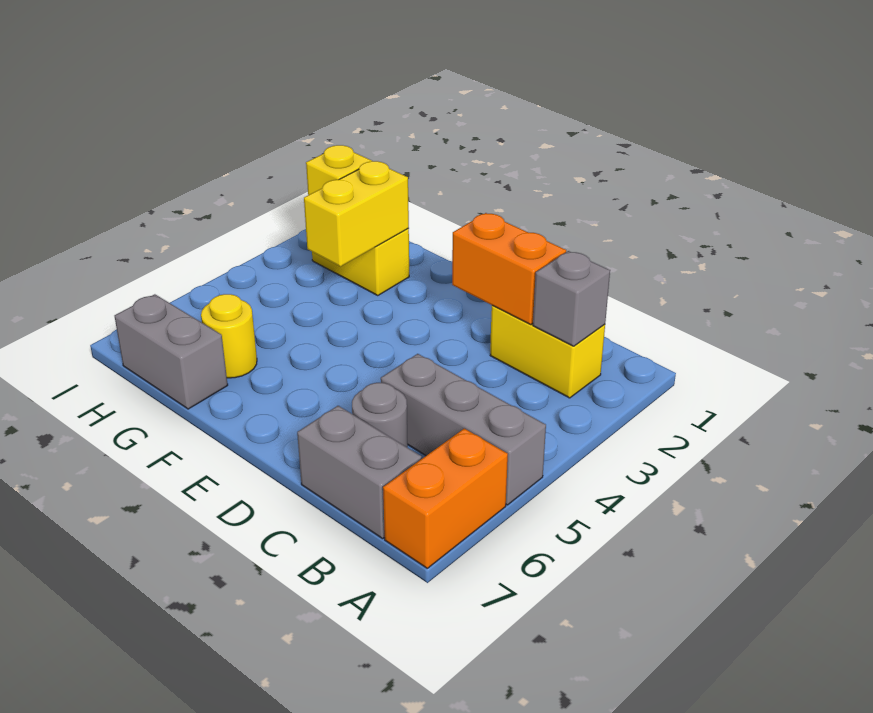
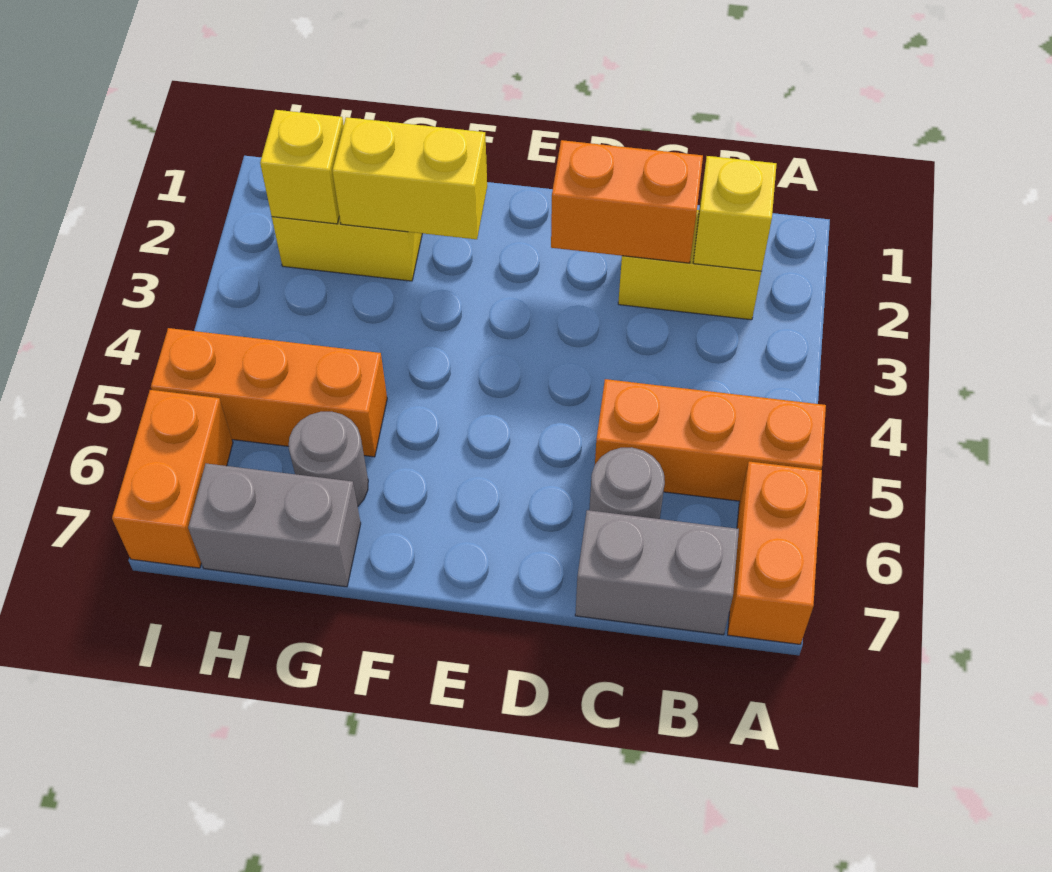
grey brick A5:C5 level 1 -> orange brick A5:C5 level 1
grey brick B2 level 2 -> yellow brick B2 level 2
yellow brick G2:G3 level 2 -> yellow brick F2:G2 level 2
none -> orange brick G5:I5 level 1
yellow round brick G6 level 1 -> grey round brick G6 level 1
none -> orange brick I6:I7 level 1

